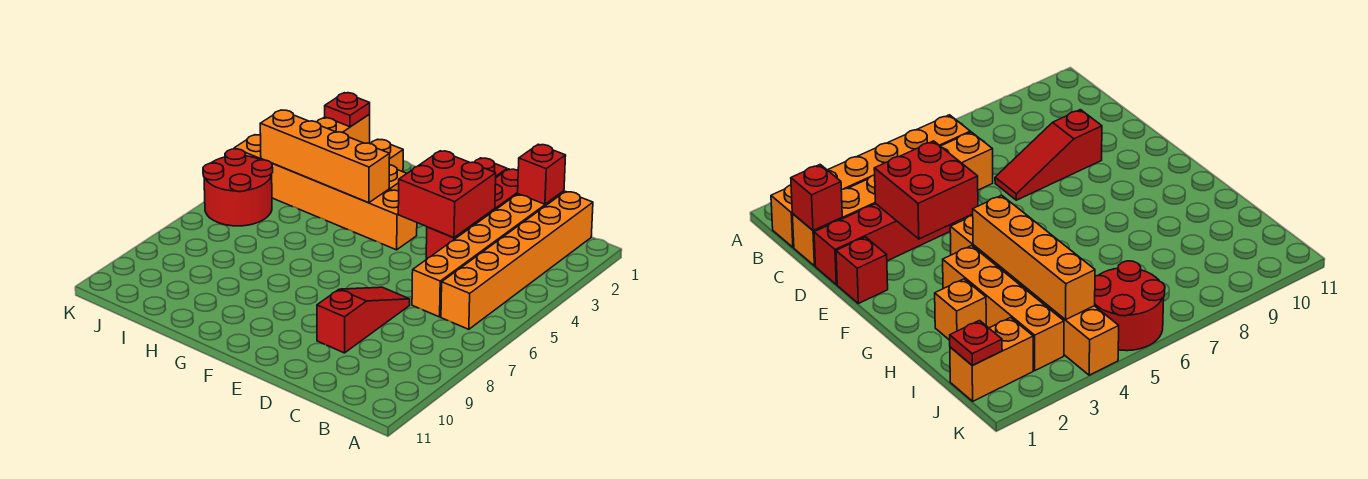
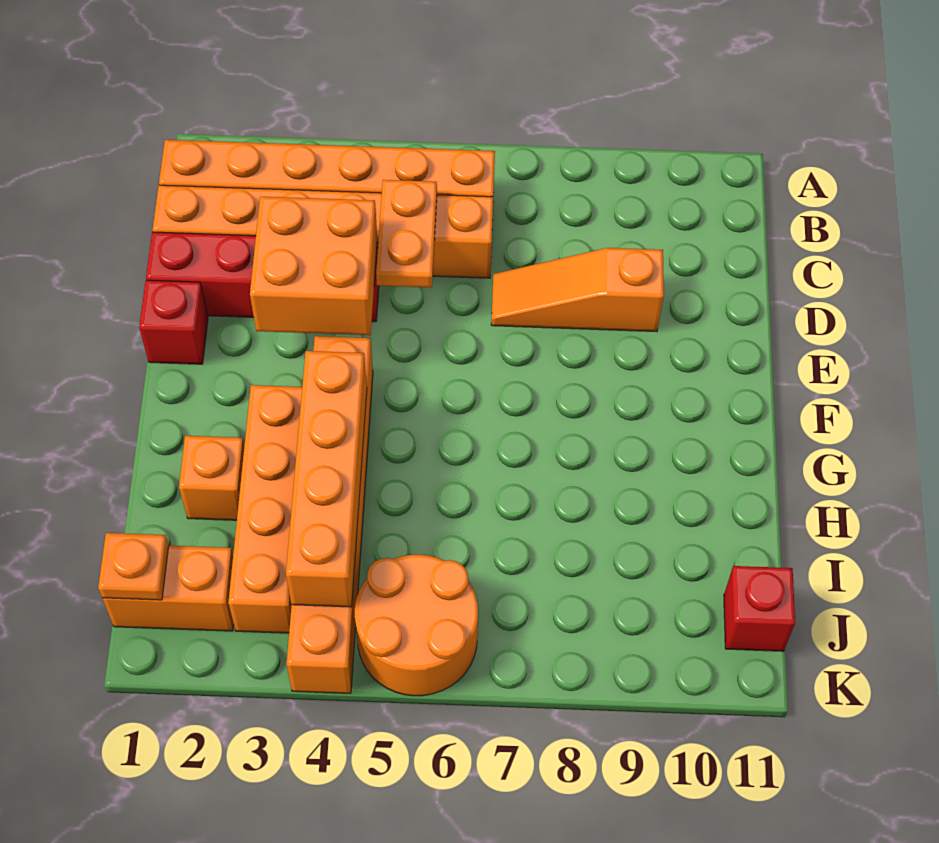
red brick C1 level 2 -> red brick J11 level 1
none -> orange plate C5:D5 level 2
red brick D3:E4 level 2 -> orange brick D3:E4 level 2
red slope D7:D9 level 1 top 9 -> orange slope D7:D9 level 1 top 9
red plate J1 level 2 -> orange plate J1 level 2
red round brick J5:K6 level 1 -> orange round brick J5:K6 level 1

